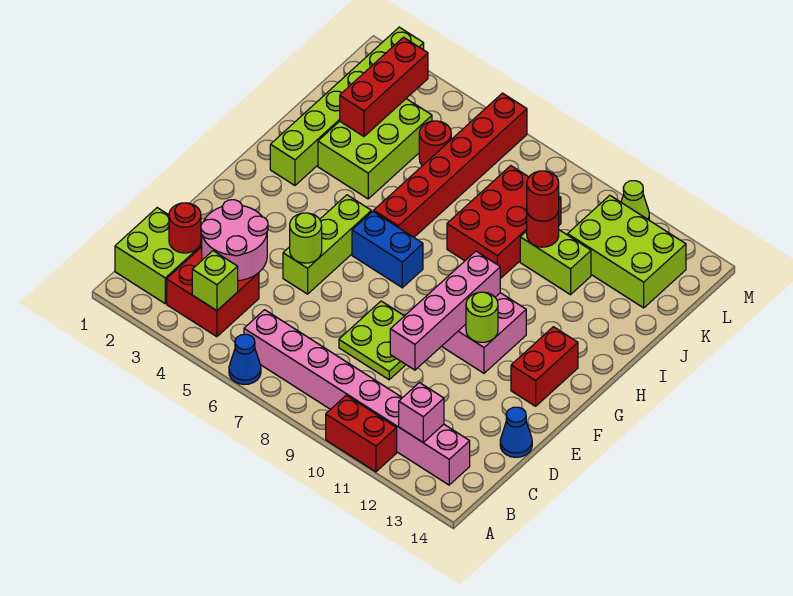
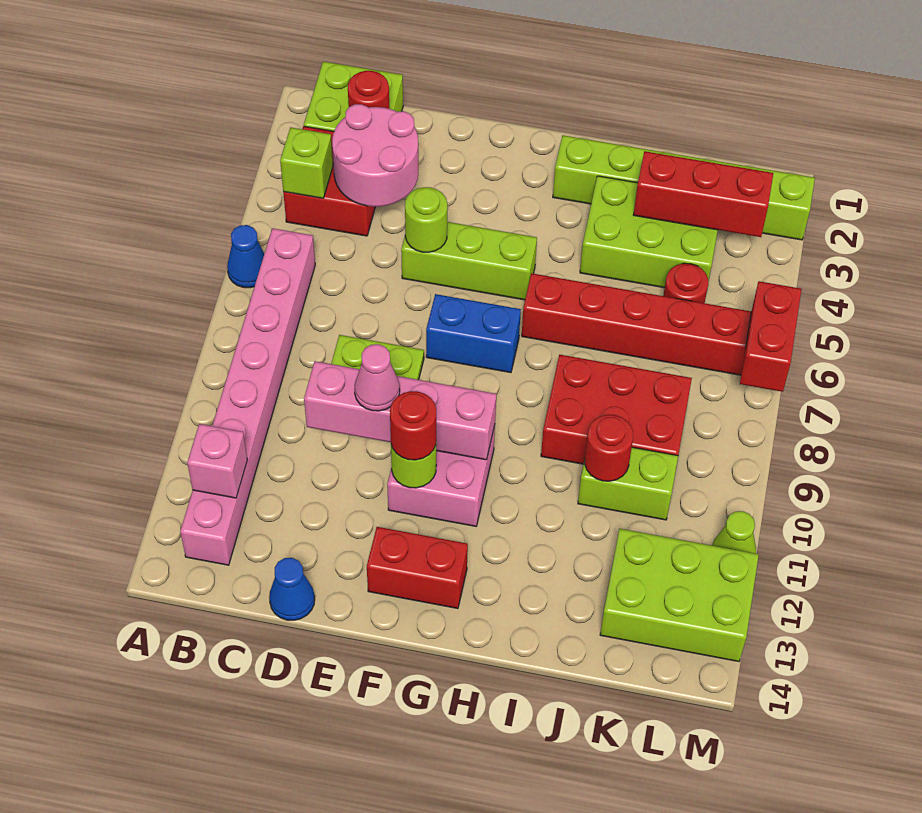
red brick A10:A11 level 1 -> red brick M6:M7 level 2
none -> pink cone E10 level 3
blue brick G6:G7 level 1 -> blue brick F7:G7 level 1
lime brick J10:J11 level 1 -> lime brick J10:K10 level 1
red round brick J10 level 3 -> red round brick F11 level 3
lime brick K11:L13 level 1 -> lime brick K12:M13 level 1

